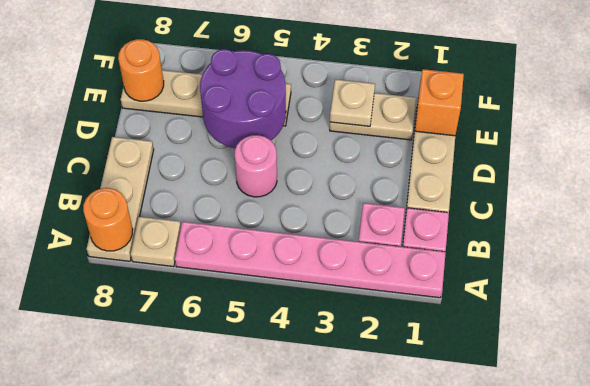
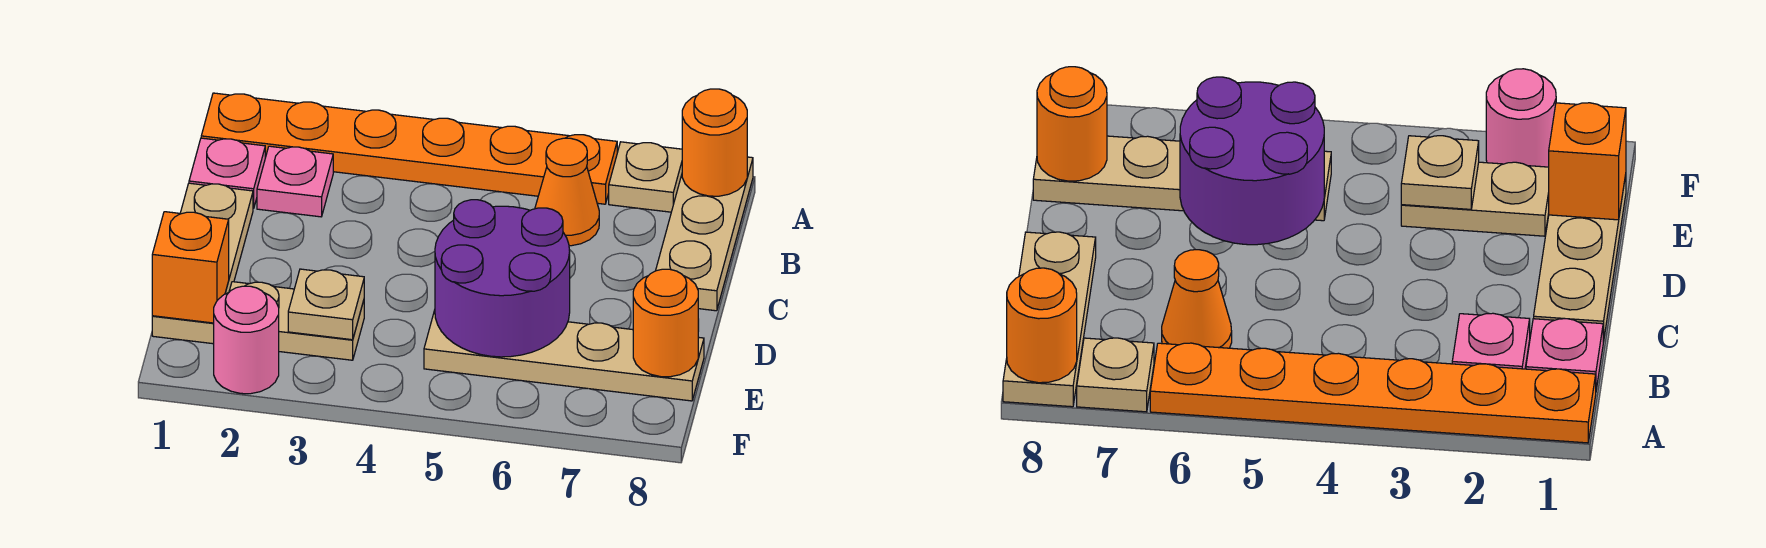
pink plate A1:A6 level 1 -> orange plate A1:A6 level 1
none -> orange cone B6 level 1
pink round brick C5 level 1 -> pink round brick F2 level 1

